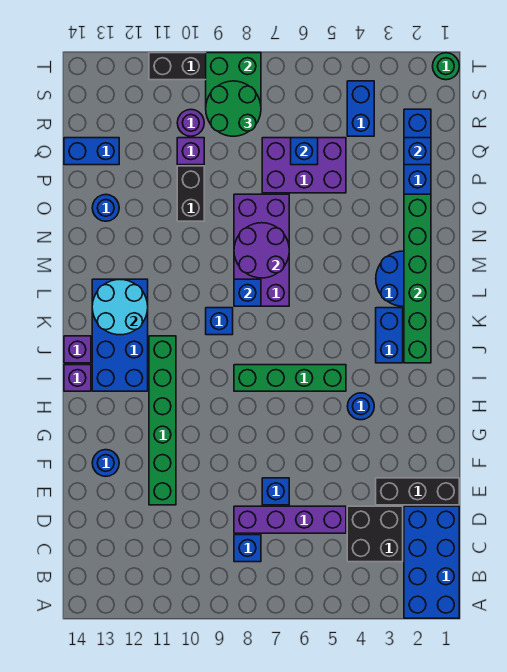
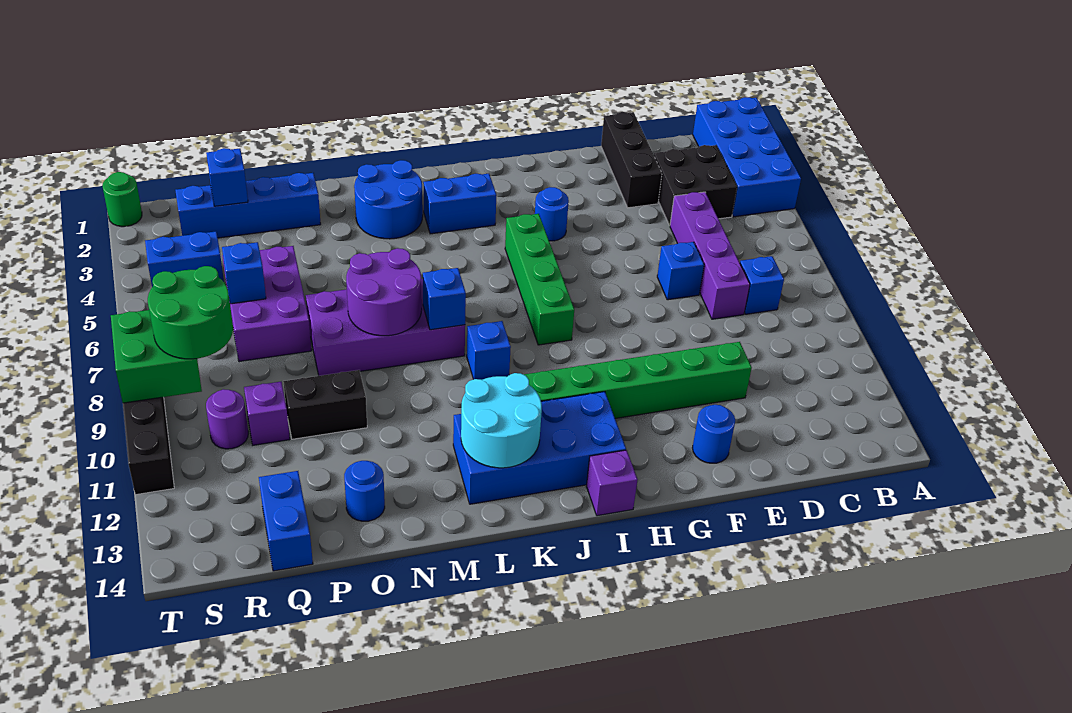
blue brick A1:D2 level 1 -> blue brick A1:B4 level 1
green brick J2:O2 level 2 -> none
purple brick J14 level 1 -> none

